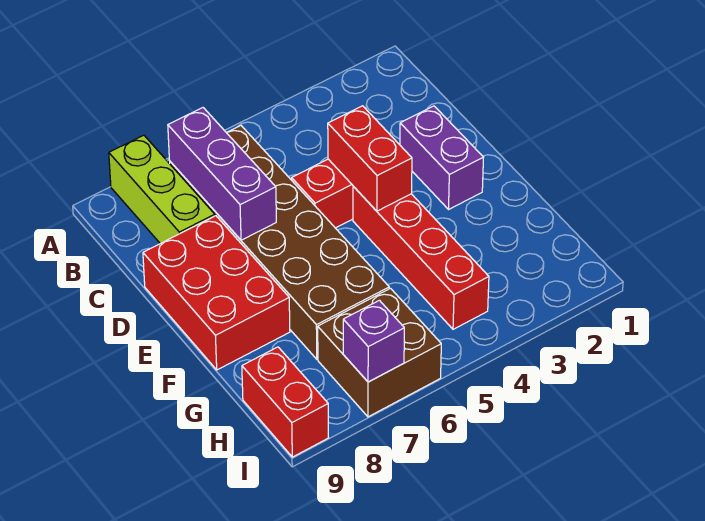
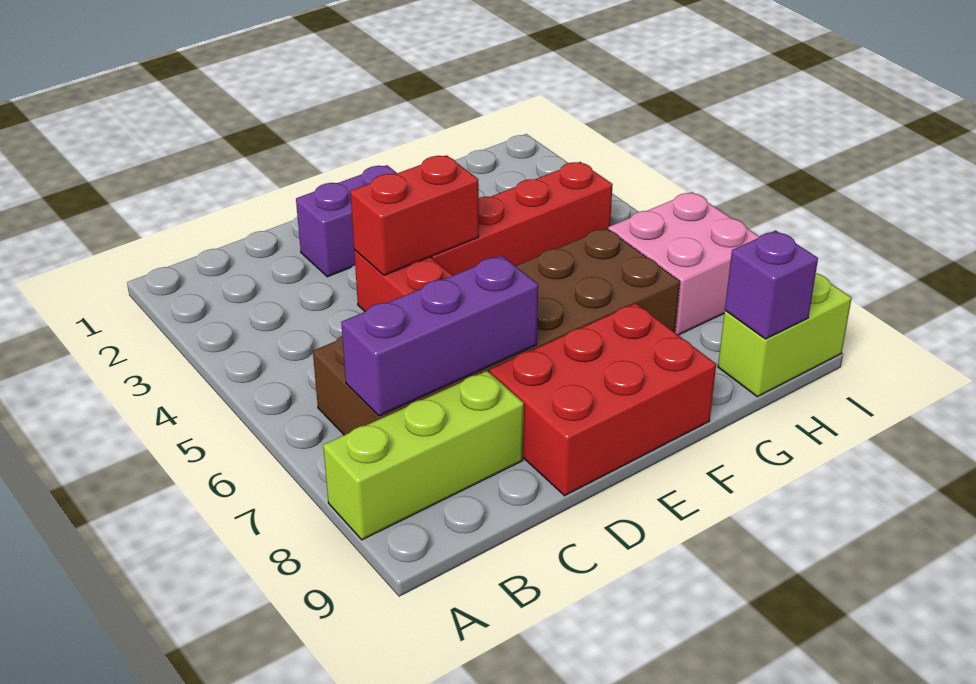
brown brick H6:I7 level 1 -> pink brick H6:I7 level 1
red brick H9:I9 level 1 -> lime brick H9:I9 level 1
purple brick I7 level 2 -> purple brick H9 level 2

